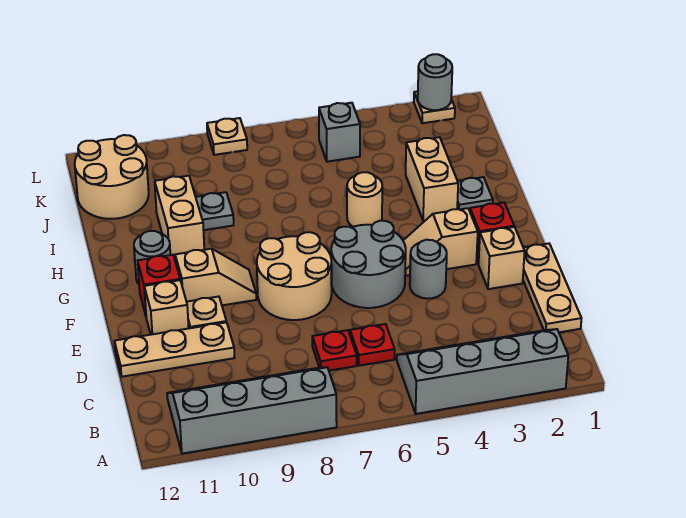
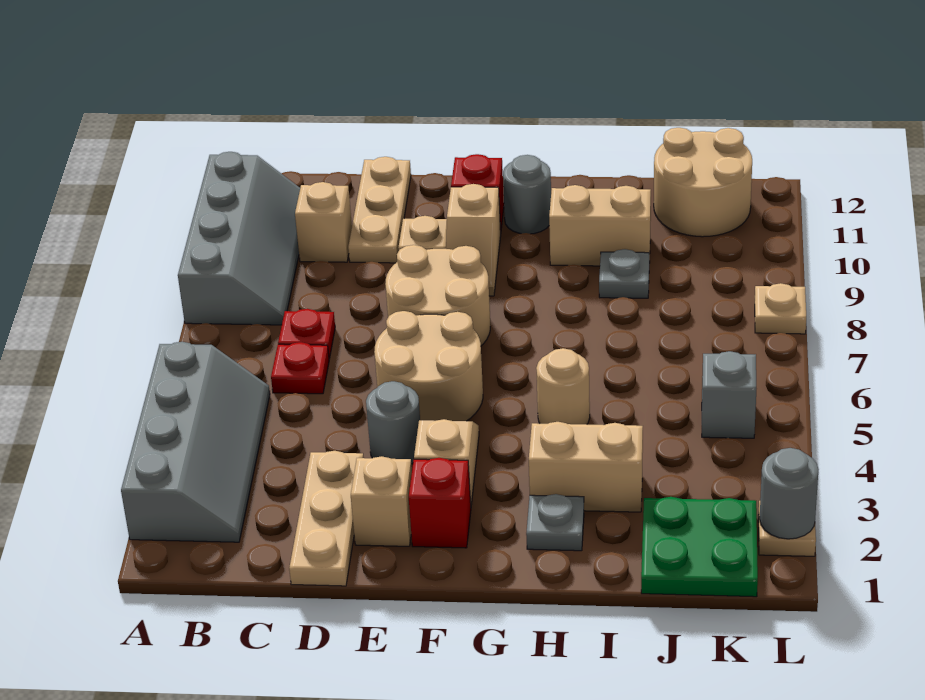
tan plate C1:E1 level 1 -> tan plate D1:D3 level 1
grey round brick E5:F6 level 1 -> tan round brick E5:F6 level 1
tan brick E11 level 1 -> tan brick C10 level 1
none -> green plate J1:K2 level 1

